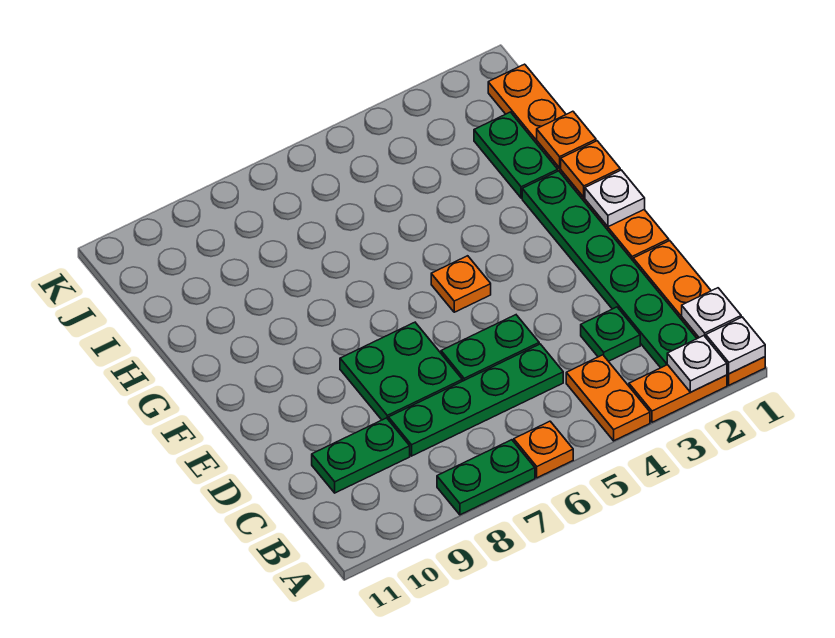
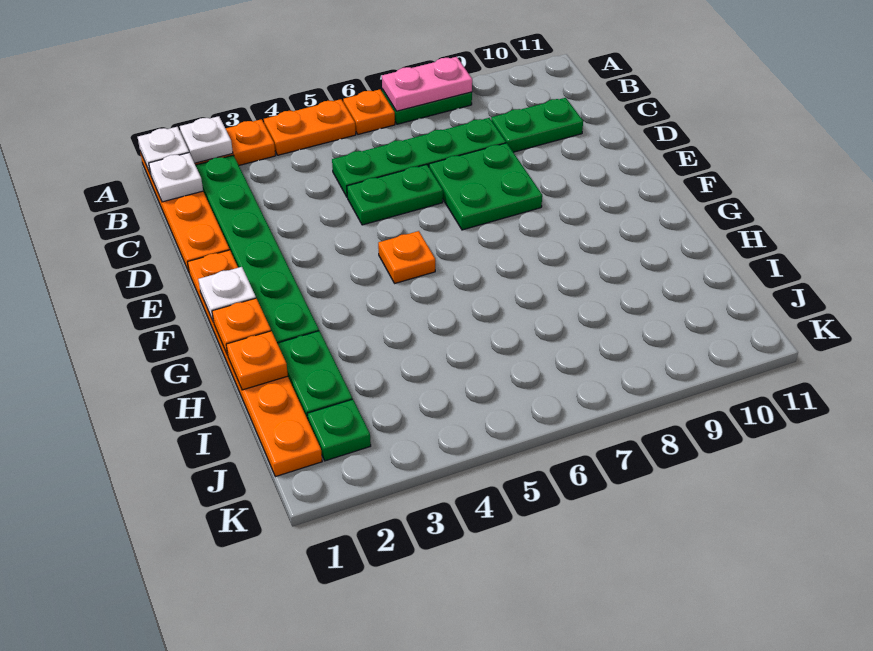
orange plate A4:B4 level 1 -> orange plate A4:A5 level 1
none -> pink plate A7:A8 level 2
green plate C3 level 1 -> green plate J2 level 1

